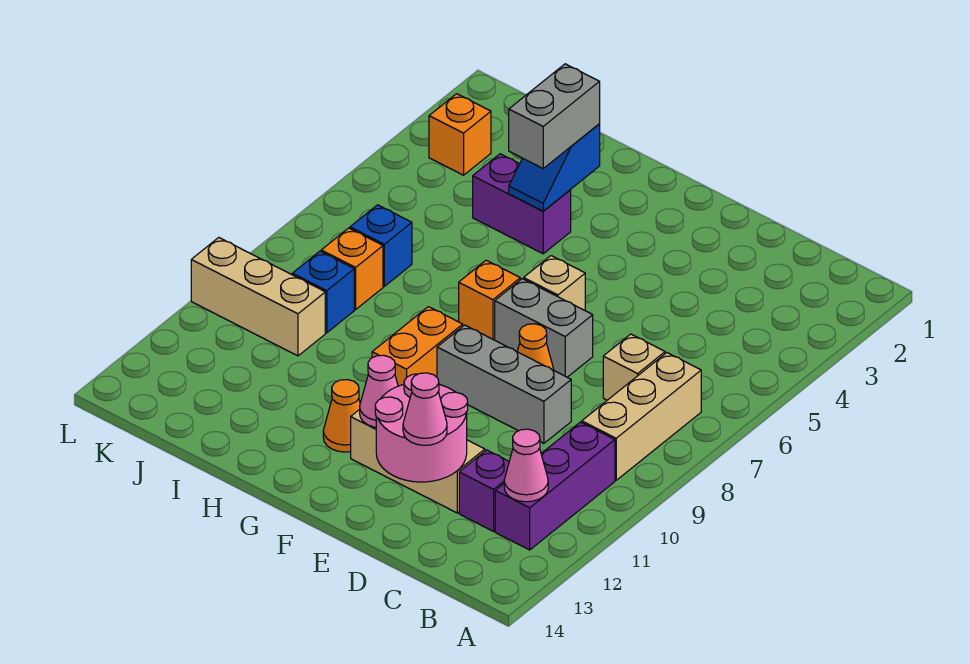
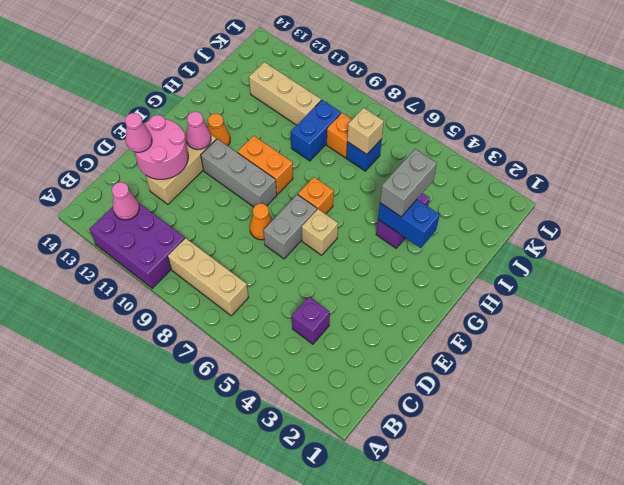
purple brick B10:B12 level 1 -> purple brick A10:B12 level 1
tan brick C7 level 1 -> tan brick J7 level 2
purple brick C12 level 1 -> purple brick C4 level 1
grey brick D9:F9 level 1 -> grey brick F9:F11 level 1
blue slope H3:H4 level 2 top 3 -> blue brick H3:H4 level 2
grey brick H3:H4 level 3 -> grey brick H4:I4 level 3
blue brick J9 level 1 -> blue brick I9:J9 level 1
tan brick J10:L10 level 1 -> tan brick J10:J12 level 1
orange brick K3 level 1 -> none

